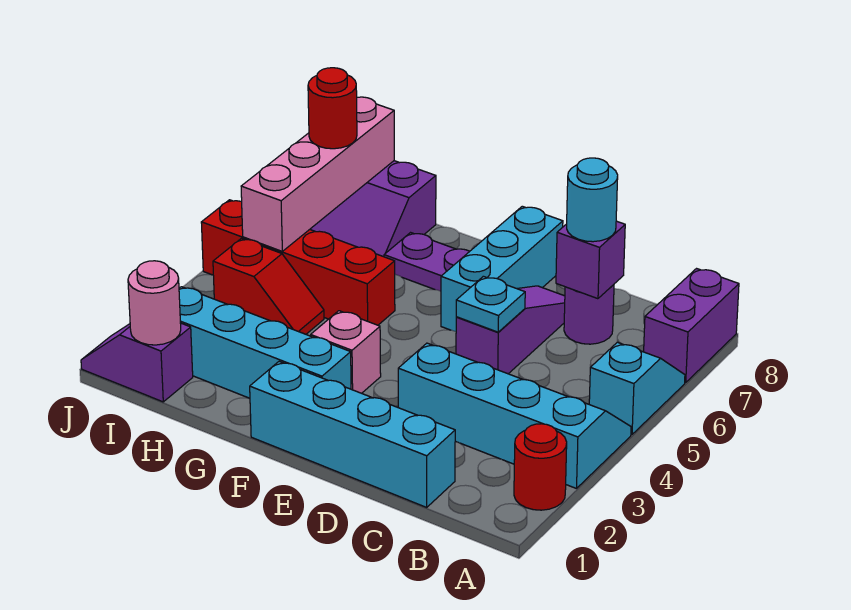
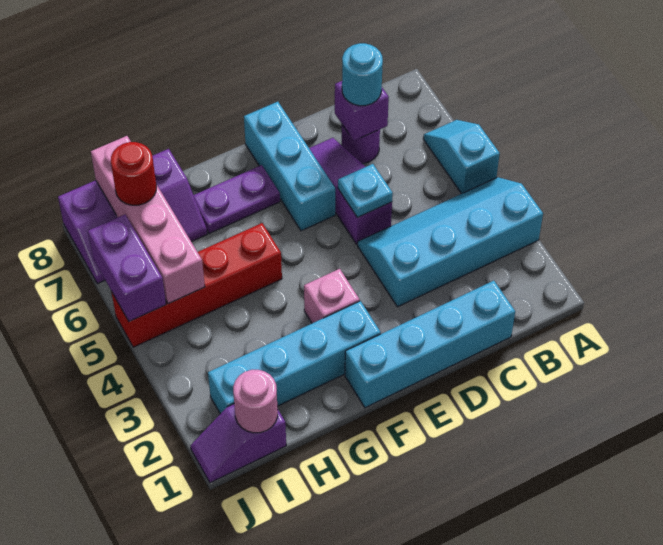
red round brick A2 level 1 -> none
purple brick A7:A8 level 1 -> purple brick J5:J6 level 2
red slope H4:I4 level 1 top I -> none

